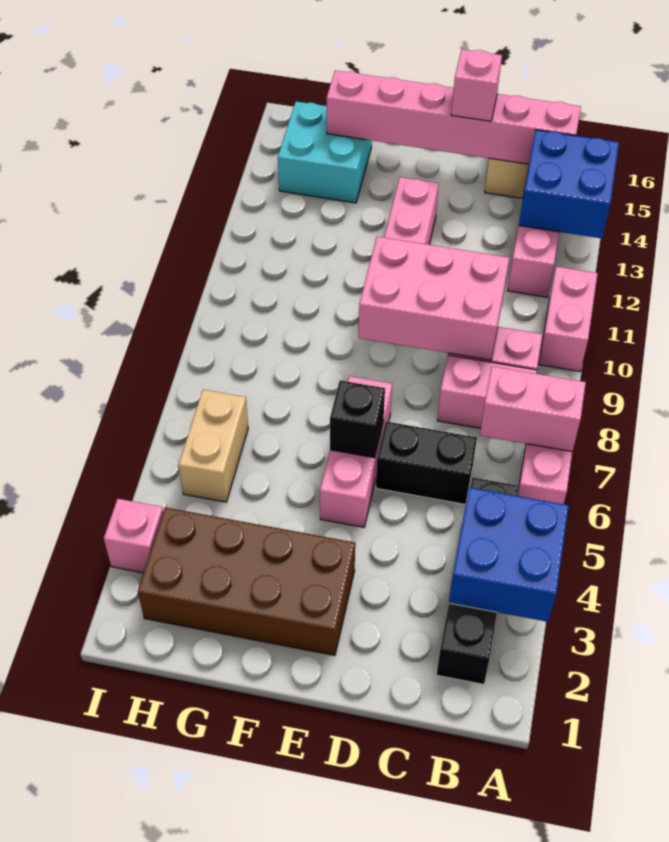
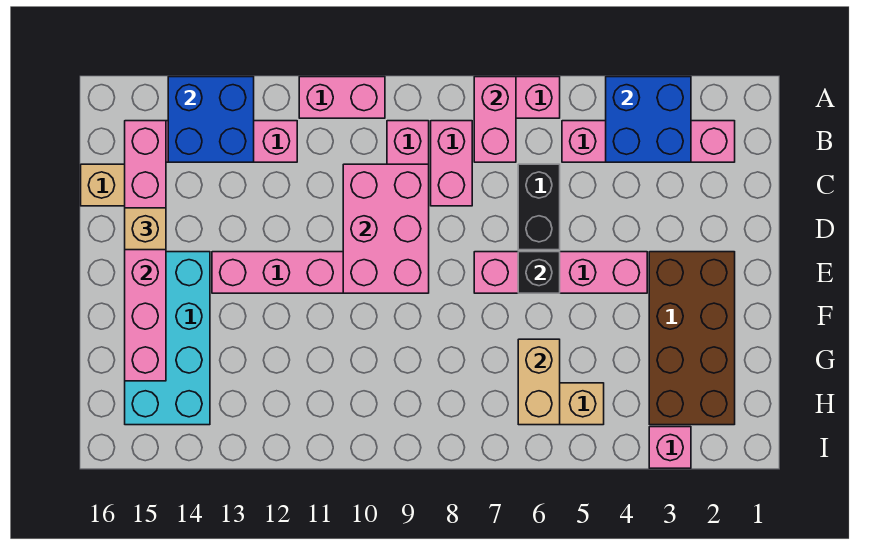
black brick B2:B5 level 1 -> pink brick B2:B5 level 1
pink brick D15 level 3 -> tan brick D15 level 3
pink brick E5:E7 level 1 -> pink brick E4:E7 level 1
none -> tan brick G6:H6 level 2
cyan brick G14:H15 level 1 -> cyan brick E14:H15 level 1

